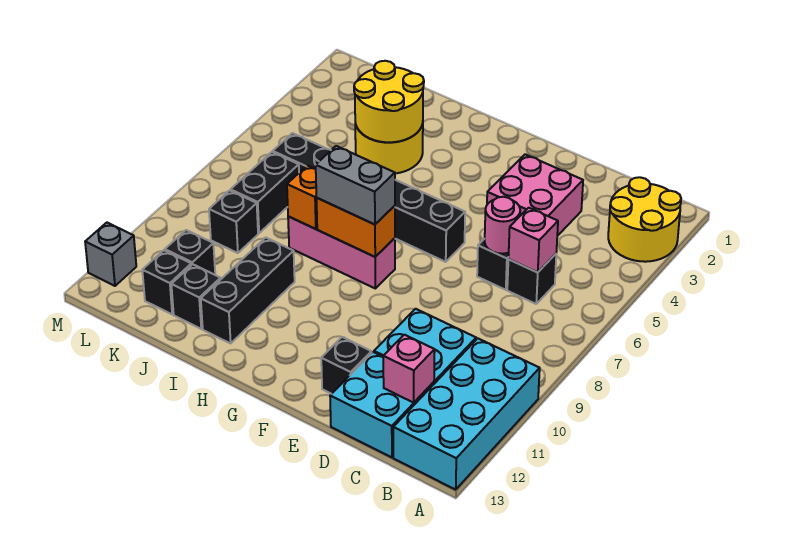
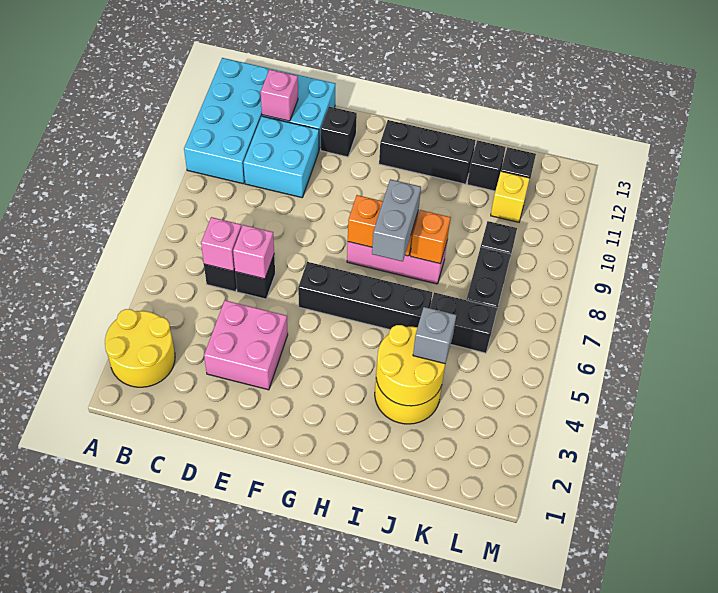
pink round brick D6 level 2 -> pink brick D6 level 2
grey brick G8:H8 level 3 -> grey brick H7:H8 level 3
black brick I10:I12 level 1 -> black brick G12:I12 level 1
black brick K11 level 1 -> yellow brick K11 level 1
grey brick M12 level 1 -> grey brick J4 level 3

